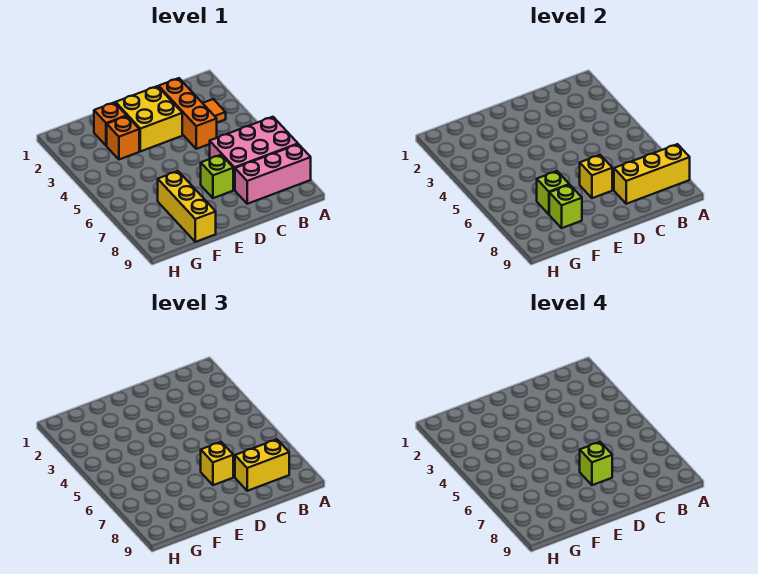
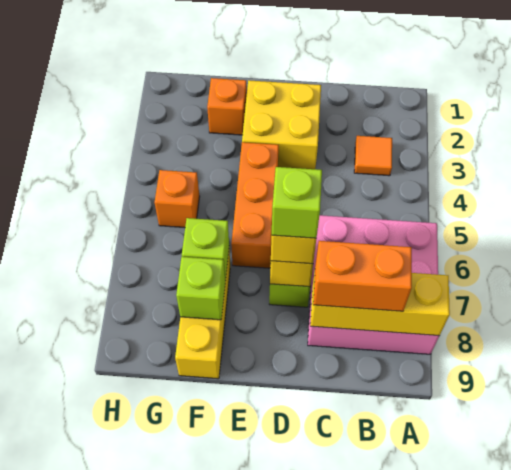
yellow brick B8:C8 level 3 -> orange brick B8:C8 level 3
orange brick C2:C4 level 1 -> orange brick E4:E6 level 1
orange brick F3 level 1 -> orange brick G5 level 1

